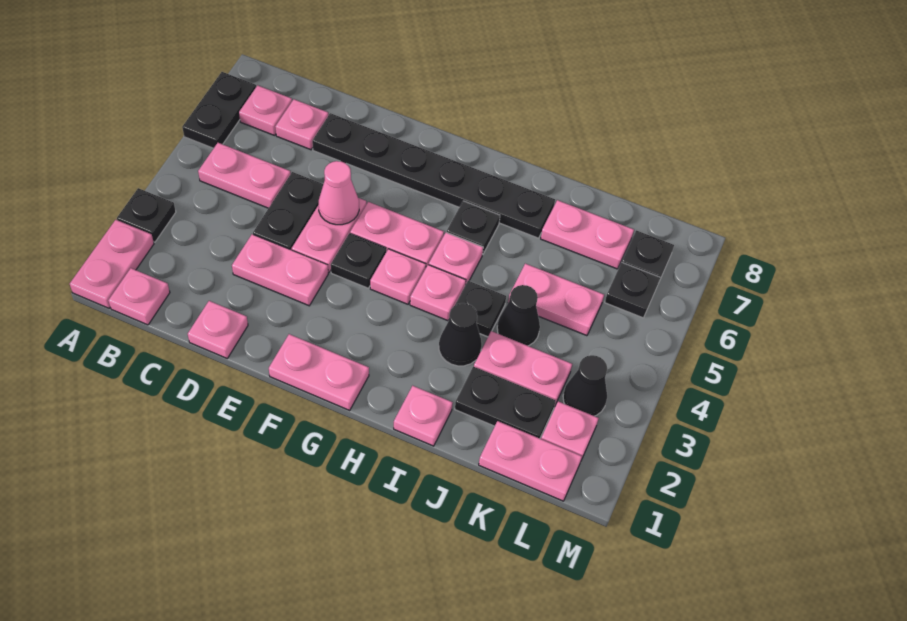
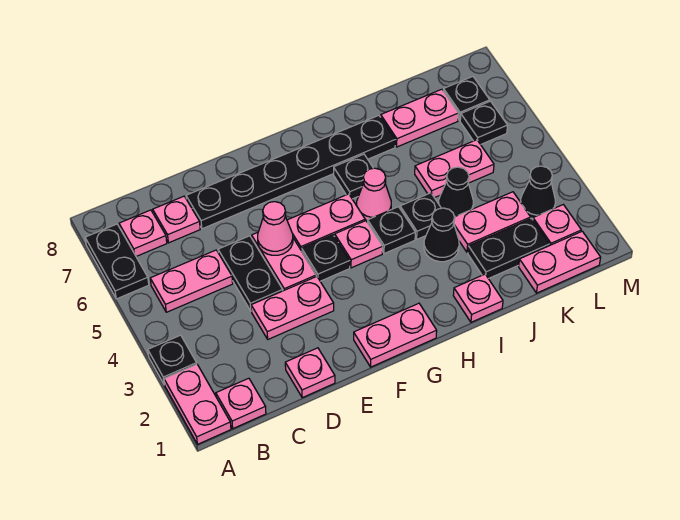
pink plate H4 level 1 -> black plate H4 level 1
pink plate H5 level 1 -> pink cone H5 level 1

